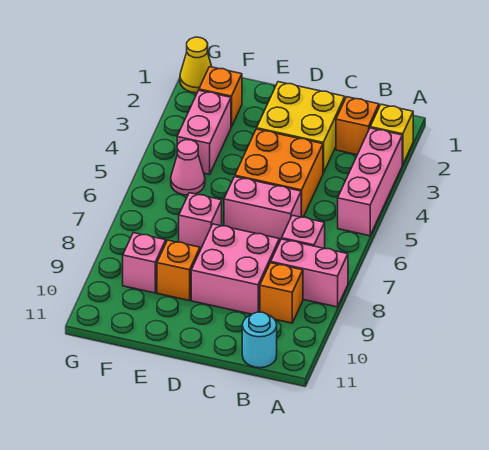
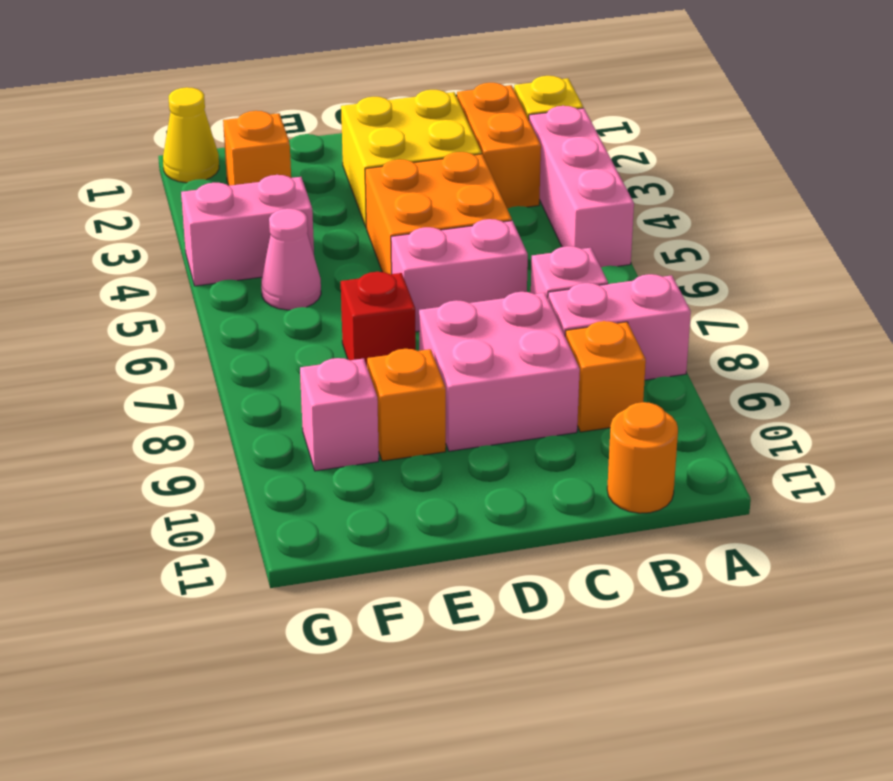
orange brick B2 level 1 -> orange brick B2:B3 level 1
cyan round brick B11 level 1 -> orange round brick B11 level 1
pink brick E7 level 1 -> red brick E7 level 1
pink brick F3:F4 level 1 -> pink brick F4:G4 level 1

